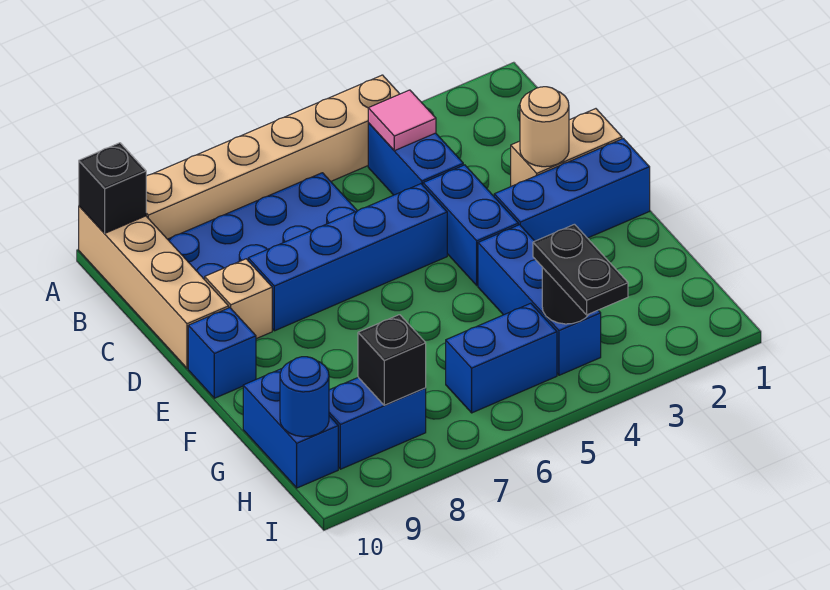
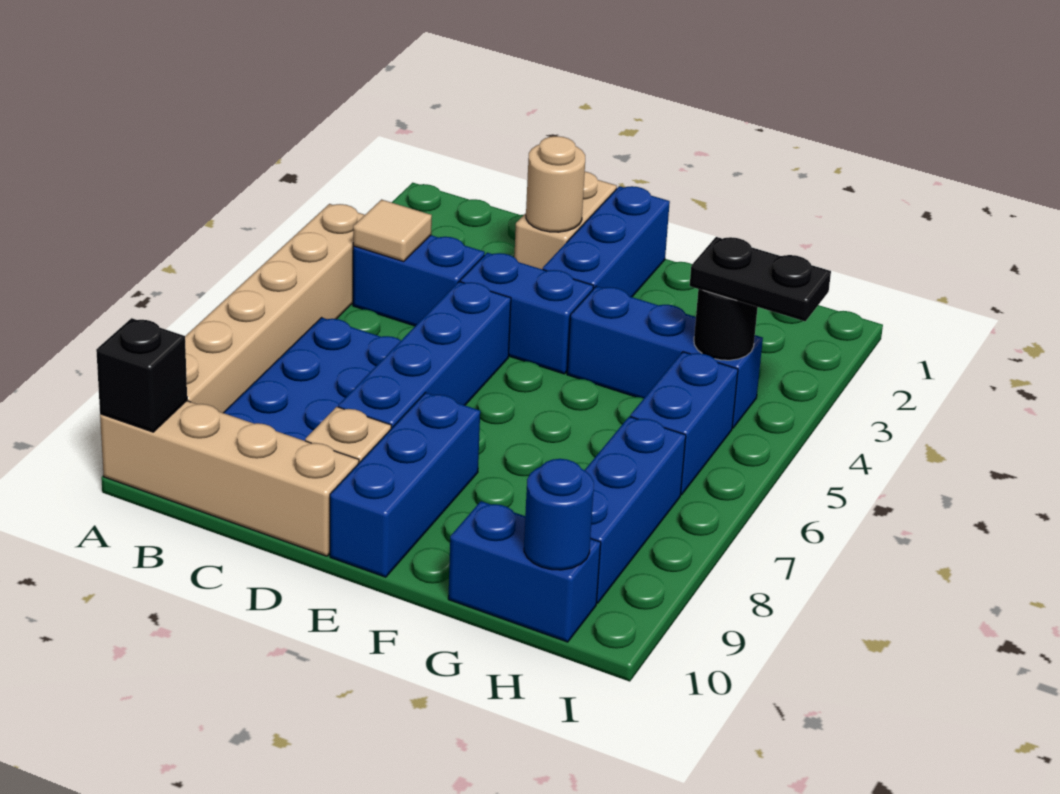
pink tile B4 level 2 -> tan tile B4 level 2
blue brick E10 level 1 -> blue brick E8:E10 level 1
blue brick H8:H9 level 1 -> blue brick H7:H9 level 1
black brick H8 level 2 -> none

